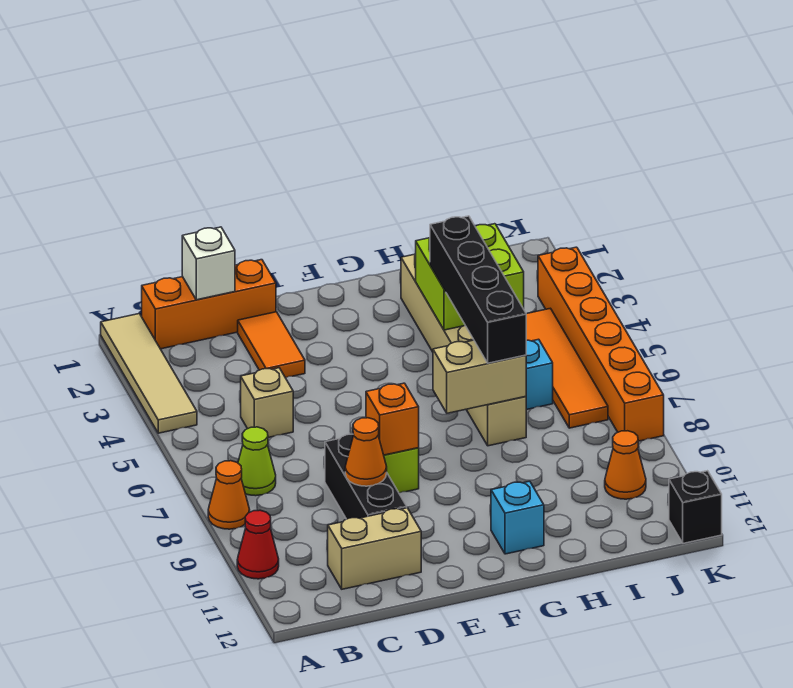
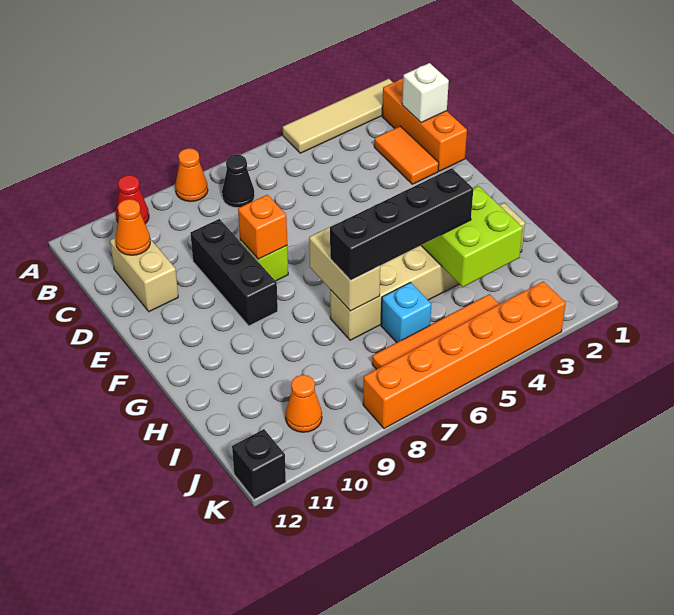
lime cone B7 level 1 -> black cone B7 level 1
tan brick C5 level 1 -> none
orange tile D2:D3 level 1 -> orange tile C2:D2 level 1
black brick D8:D10 level 1 -> black brick D9:F9 level 1
orange cone D9 level 2 -> orange cone C11 level 2
cyan brick G11 level 1 -> none

